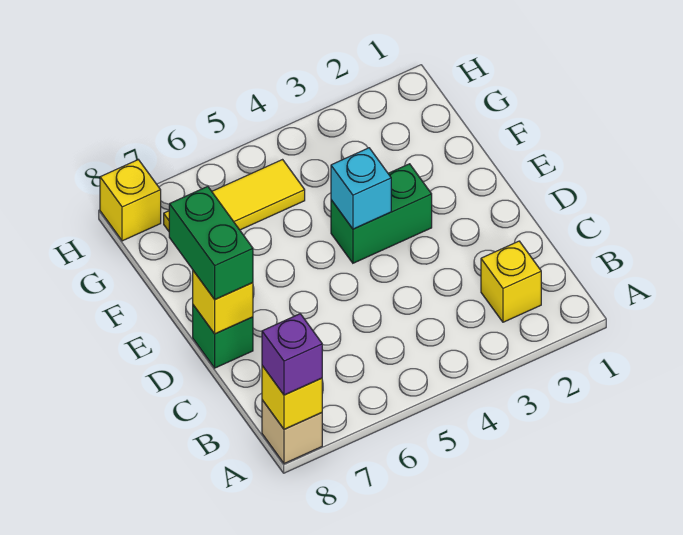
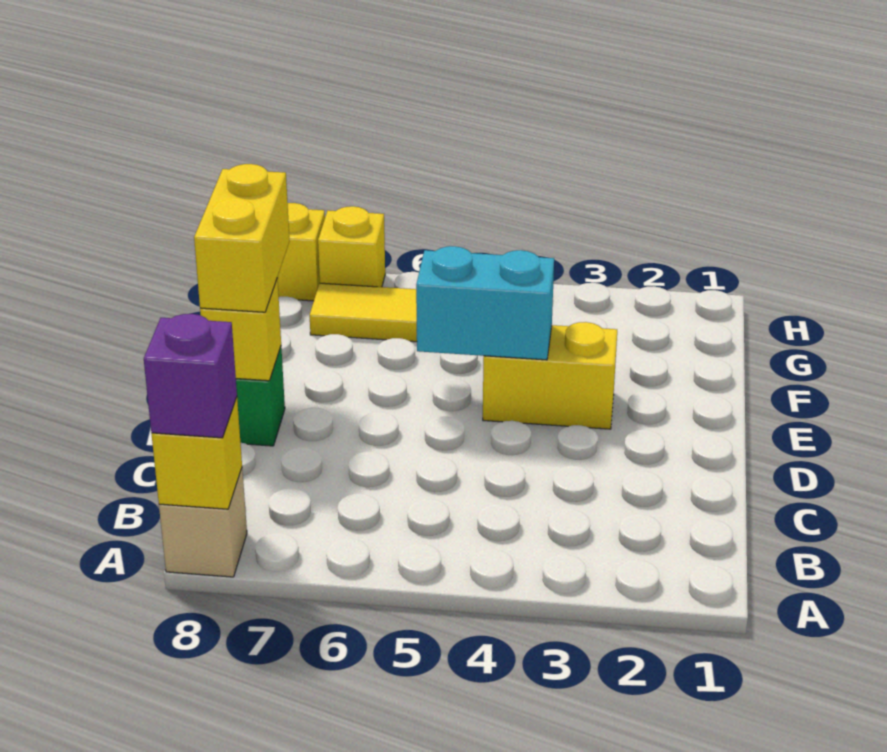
yellow brick B2 level 1 -> yellow brick H7 level 1
green brick D8:E8 level 3 -> yellow brick D8:E8 level 3
green brick E3:E4 level 1 -> yellow brick E3:E4 level 1
cyan brick E4 level 2 -> cyan brick E4:E5 level 2

